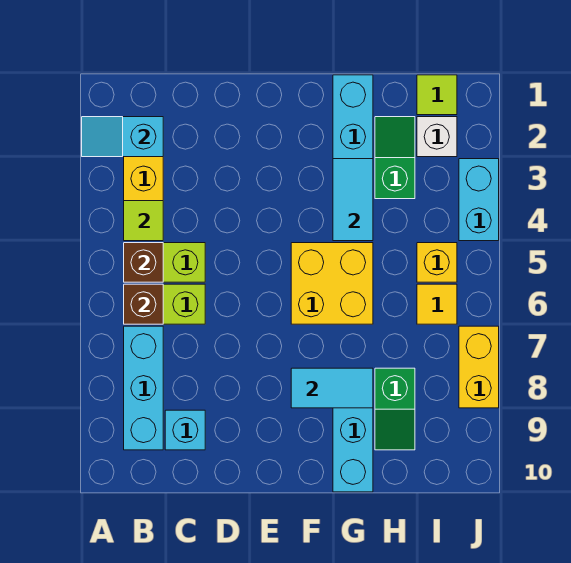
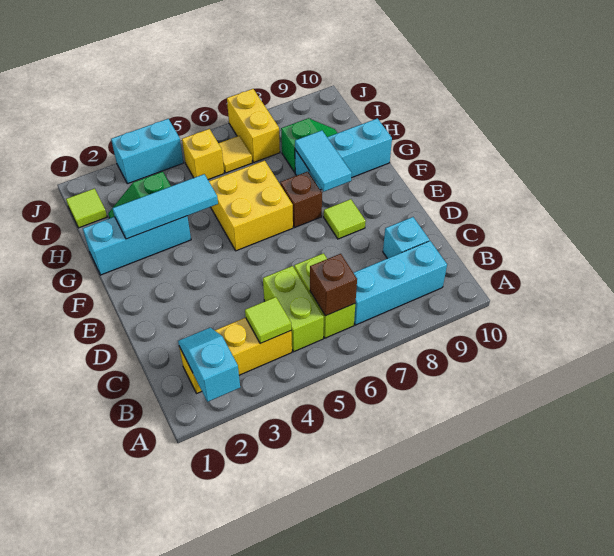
cyan slope A2:B2 level 2 top B -> cyan slope A2:B2 level 2 top A
brown brick B5 level 2 -> brown brick F7 level 1
none -> lime tile E8 level 1
cyan tile G3:G4 level 2 -> cyan tile G2:G4 level 2
white brick I2 level 1 -> none
yellow brick J7:J8 level 1 -> yellow brick I7:J7 level 1

